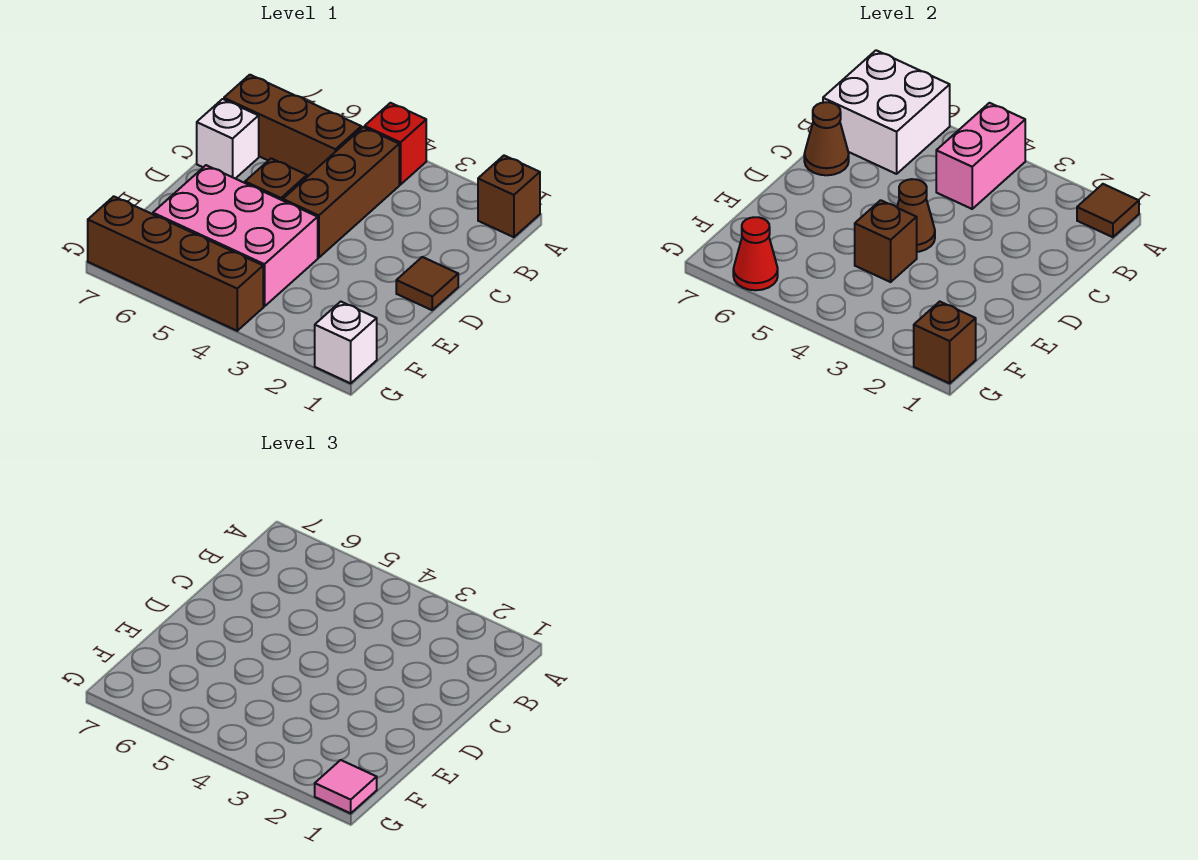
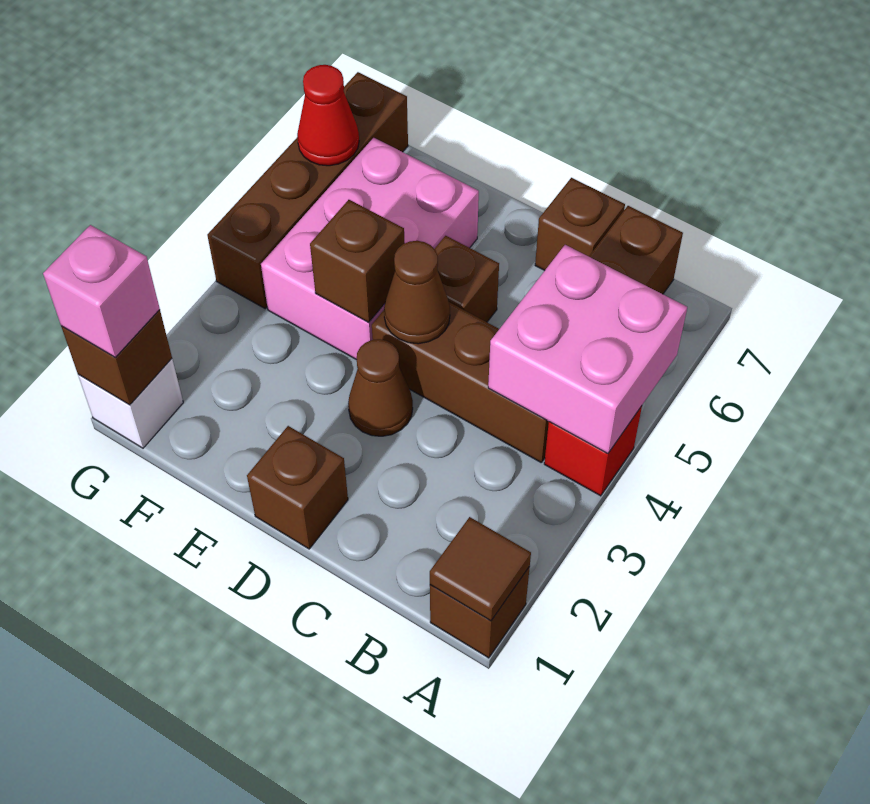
pink brick A4:B4 level 2 -> pink brick A4:B5 level 2
white brick A6:B7 level 2 -> none
white brick C7 level 1 -> brown brick C7 level 1
brown cone C7 level 2 -> brown cone D3 level 1
brown tile D1 level 1 -> brown brick D1 level 1
pink tile G1 level 3 -> pink brick G1 level 3

